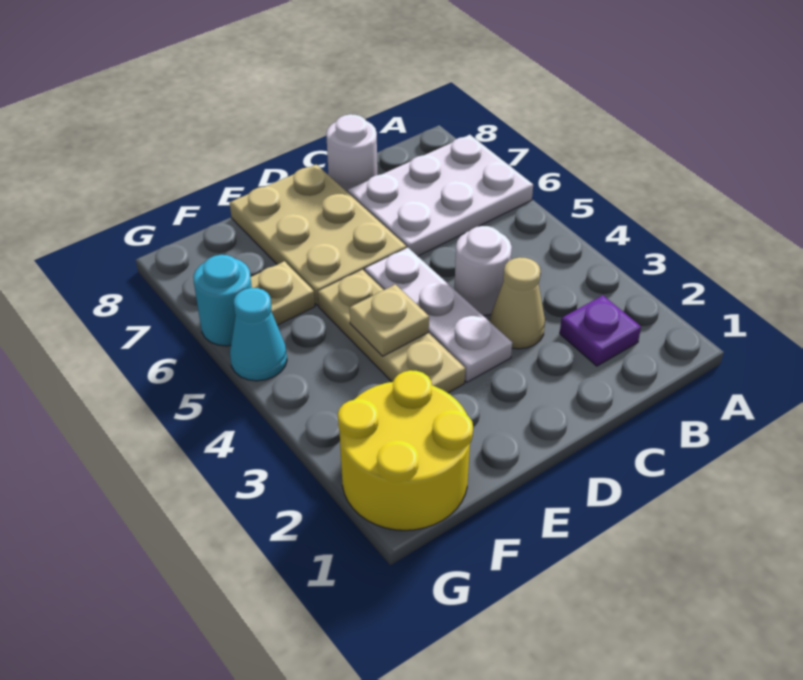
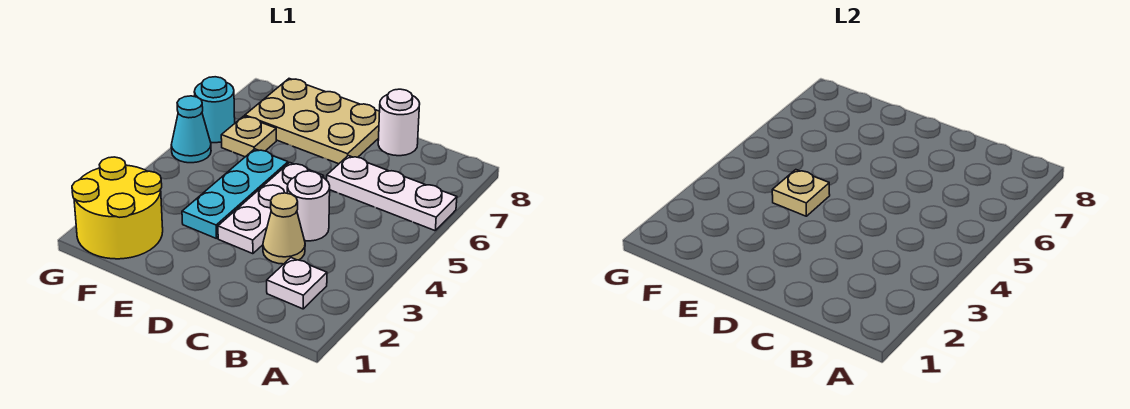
white plate A6:C7 level 1 -> white plate A6:C6 level 1
purple plate B2 level 1 -> white plate B2 level 1
tan plate D6:E8 level 1 -> tan plate D7:F8 level 1
tan plate E3:E5 level 1 -> cyan plate E3:E5 level 1

